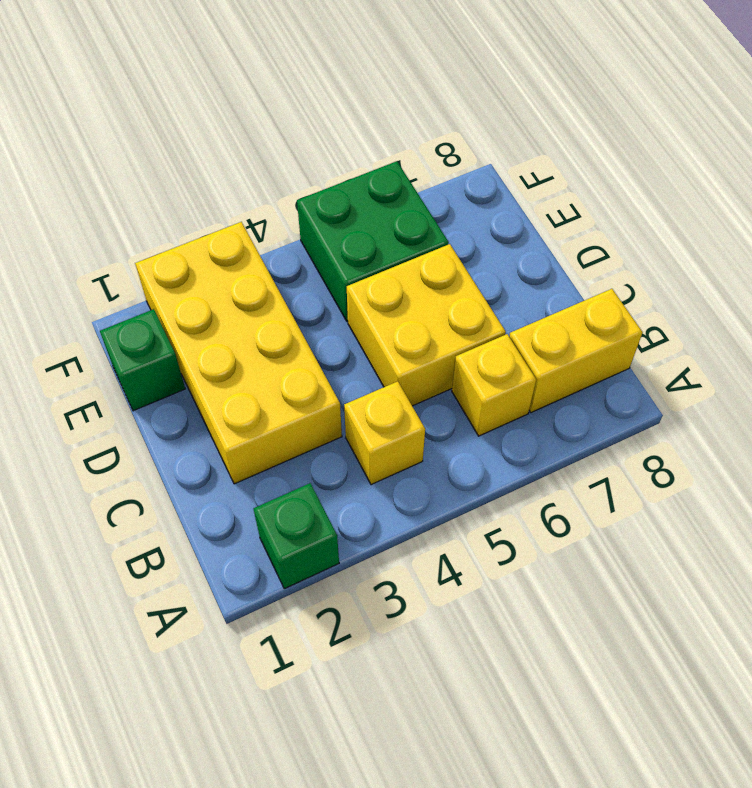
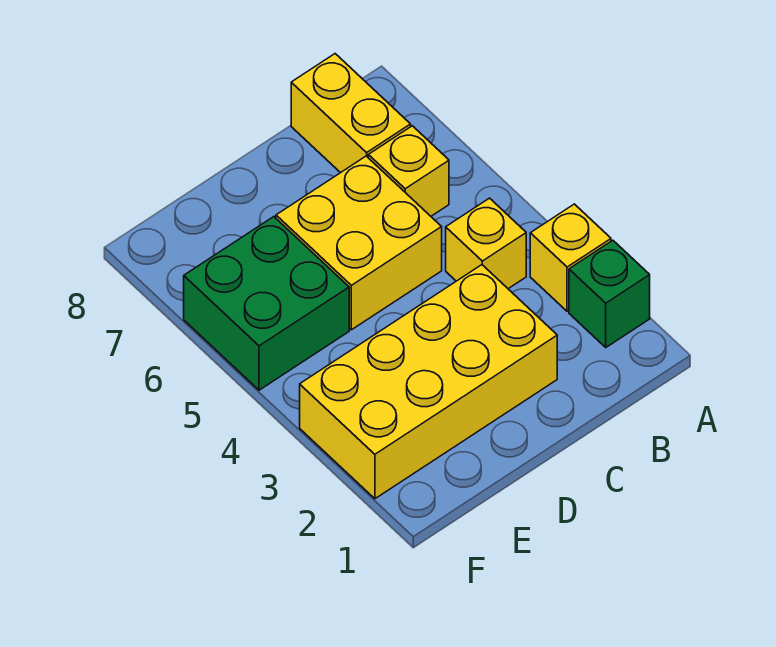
none -> yellow brick A3 level 1
green brick E1 level 1 -> none

